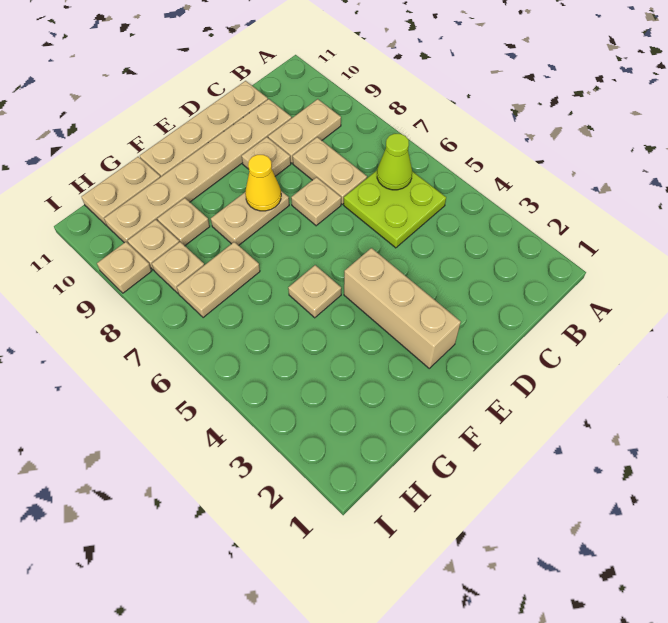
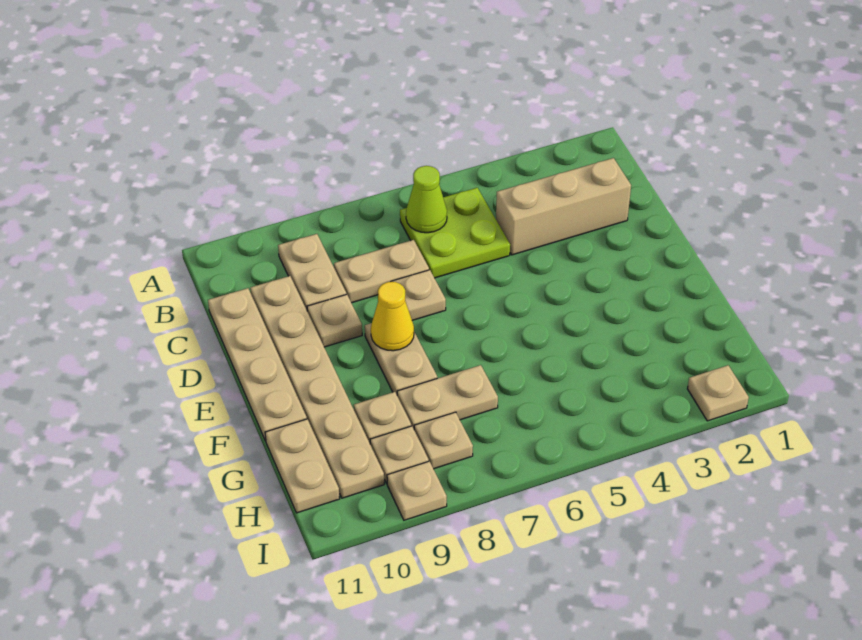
tan brick E2:E4 level 1 -> tan brick C2:C4 level 1
tan plate F5 level 1 -> tan plate I2 level 1
tan plate G7:H7 level 1 -> tan plate G7:G8 level 1

